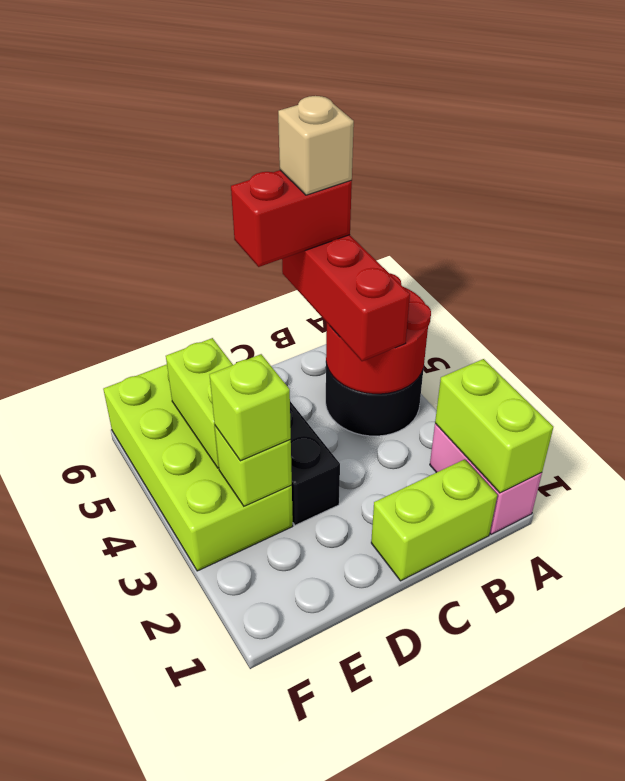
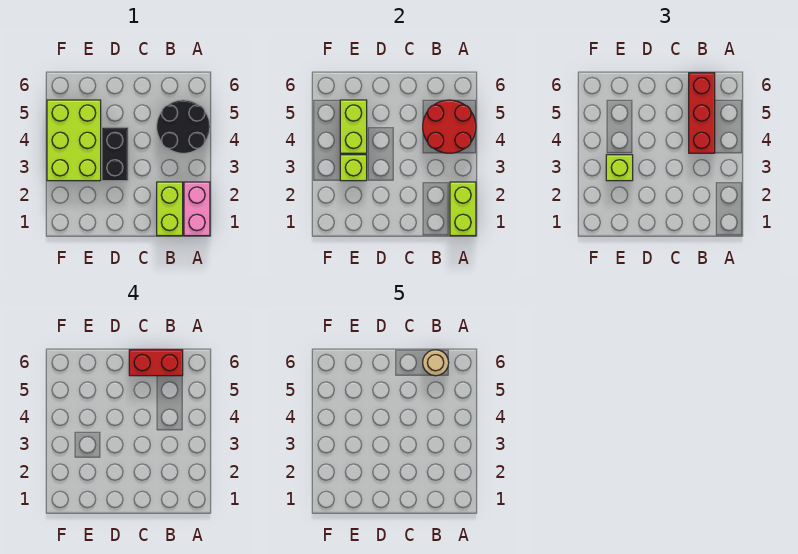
lime brick B1:C1 level 1 -> lime brick B1:B2 level 1
tan brick B6 level 5 -> tan round brick B6 level 5
lime brick E3:F6 level 1 -> lime brick E3:F5 level 1

